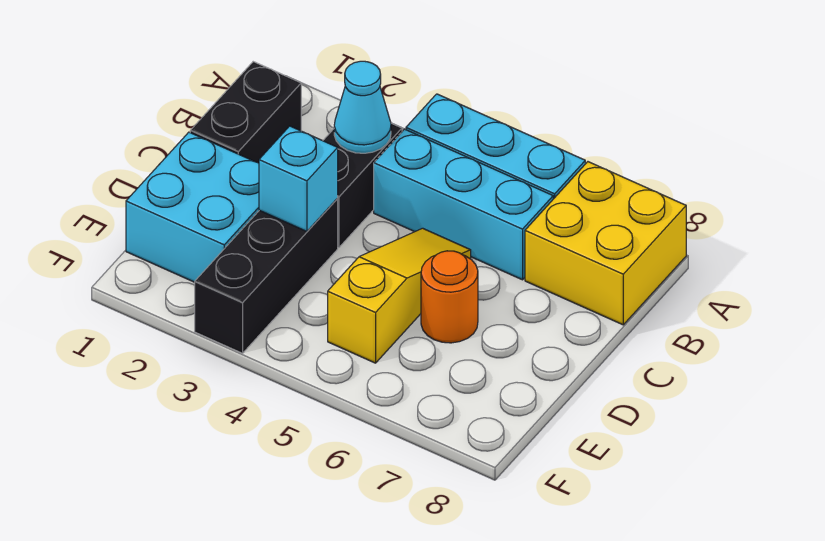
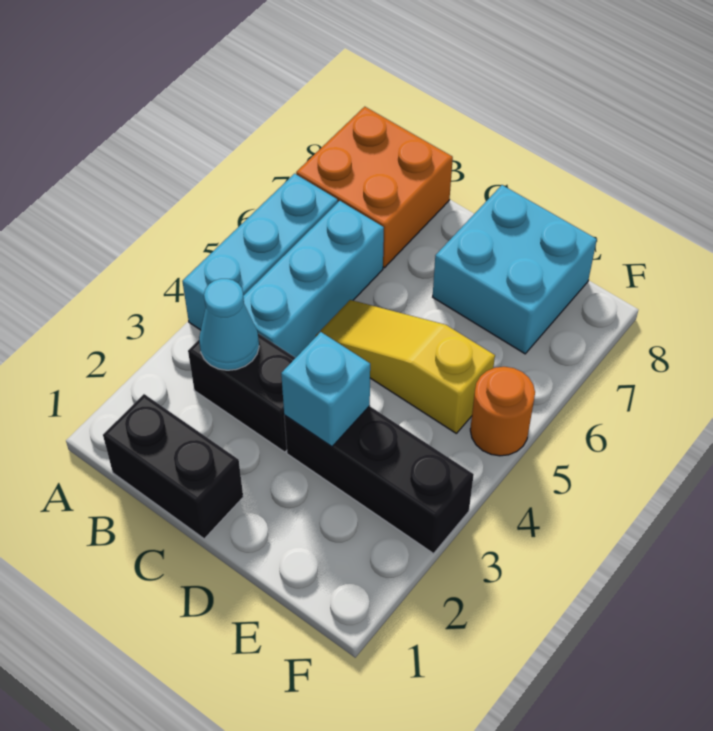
yellow brick A7:B8 level 1 -> orange brick A7:B8 level 1
cyan brick D1:E2 level 1 -> cyan brick D7:E8 level 1
orange round brick D6 level 1 -> orange round brick F5 level 1

